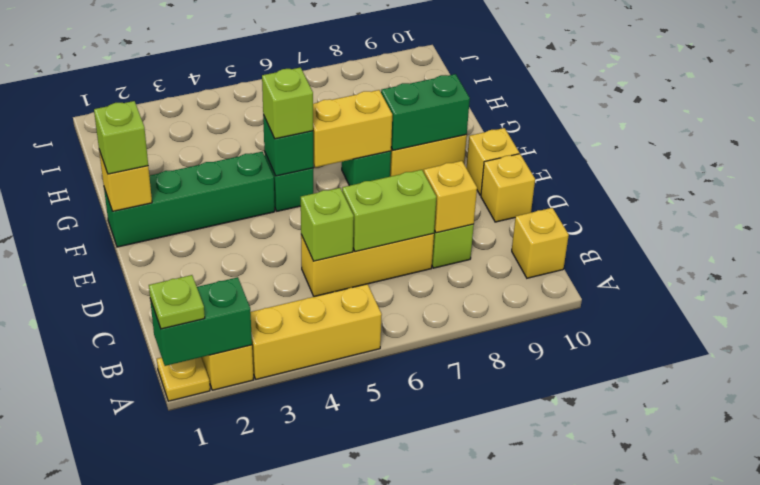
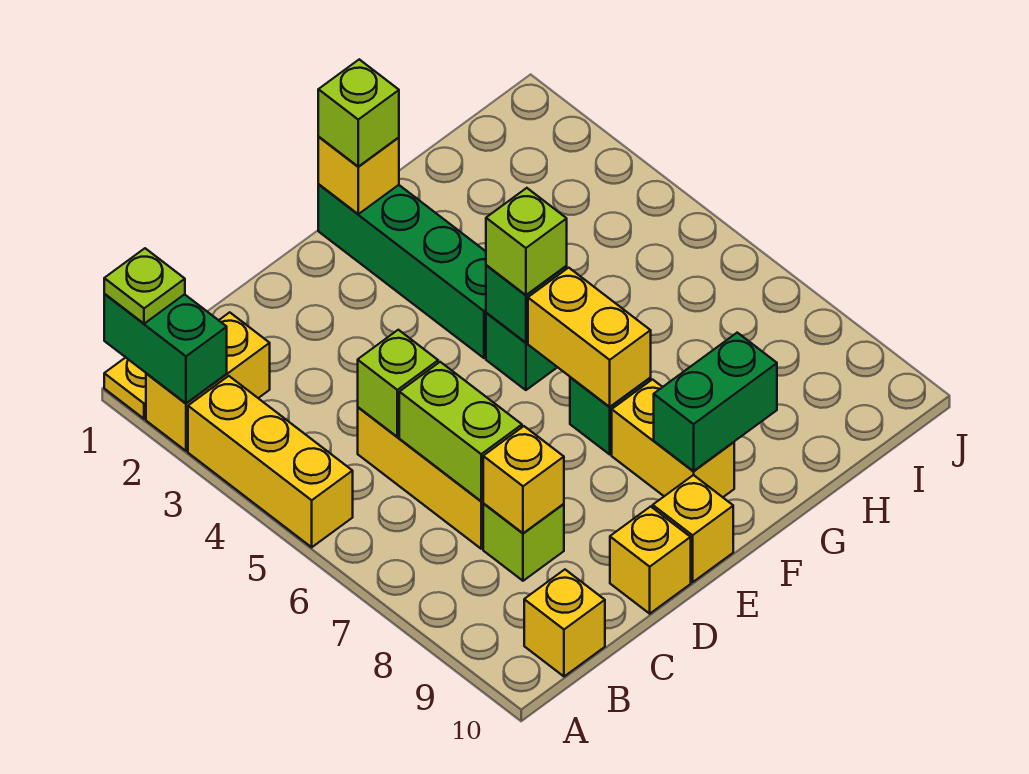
green brick F8:F9 level 2 -> green brick F9:G9 level 2

